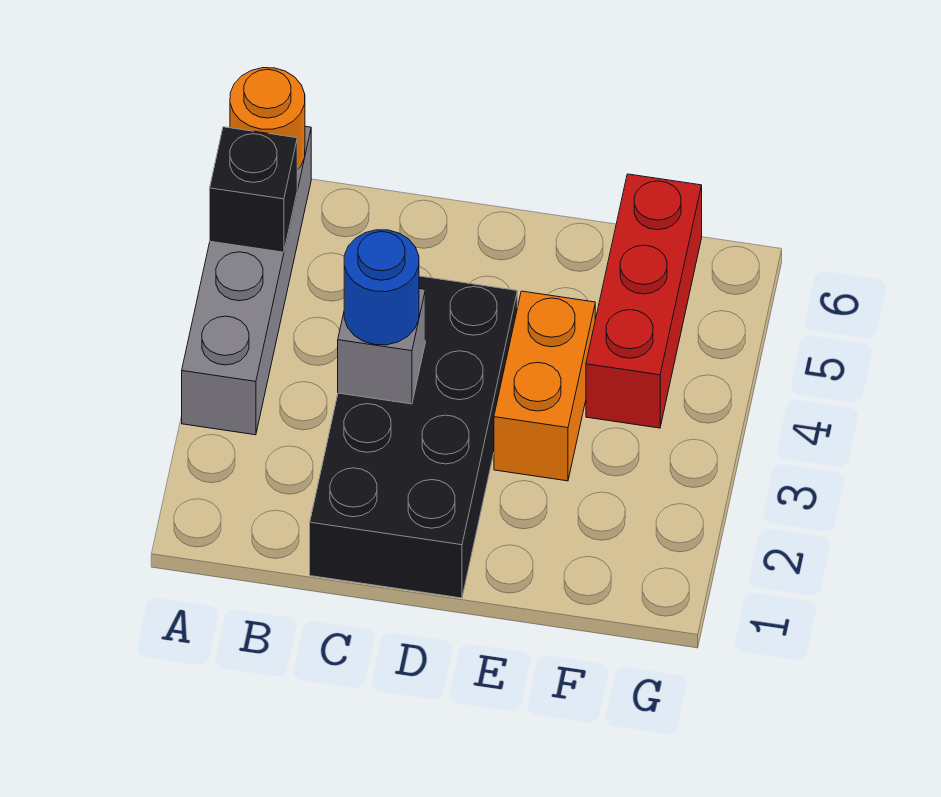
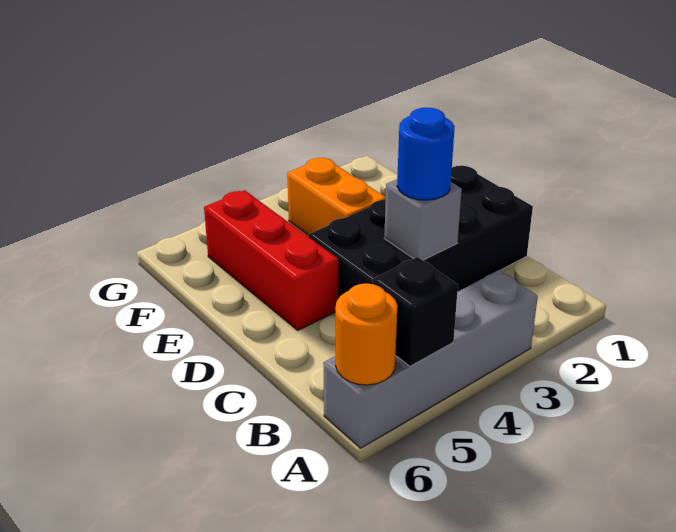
orange brick E3:E4 level 1 -> orange brick E3:F3 level 1
red brick F4:F6 level 1 -> red brick D5:F5 level 1

